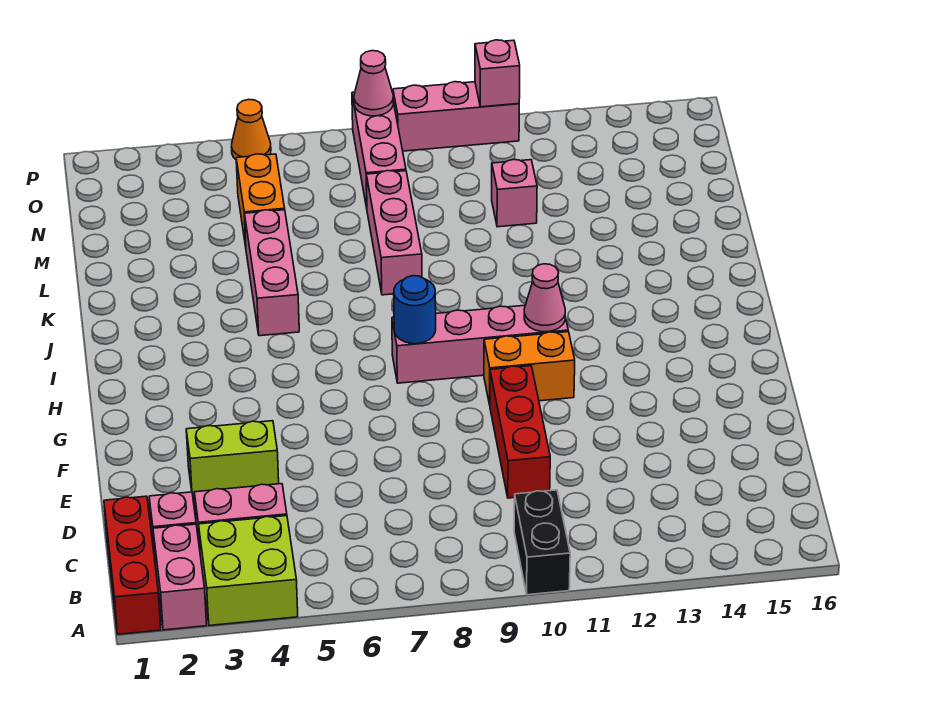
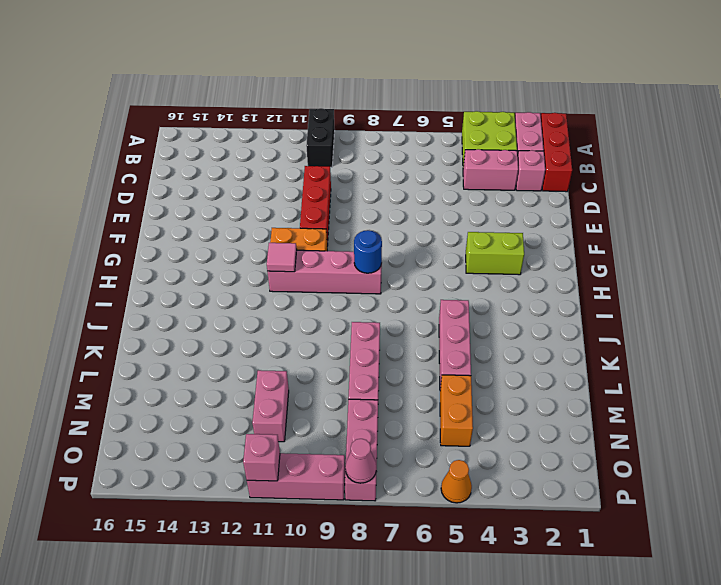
lime brick E3:E4 level 1 -> lime brick G3:G4 level 1
pink cone H11 level 2 -> pink tile H11 level 2
pink brick M11 level 1 -> pink brick M11:N11 level 1

